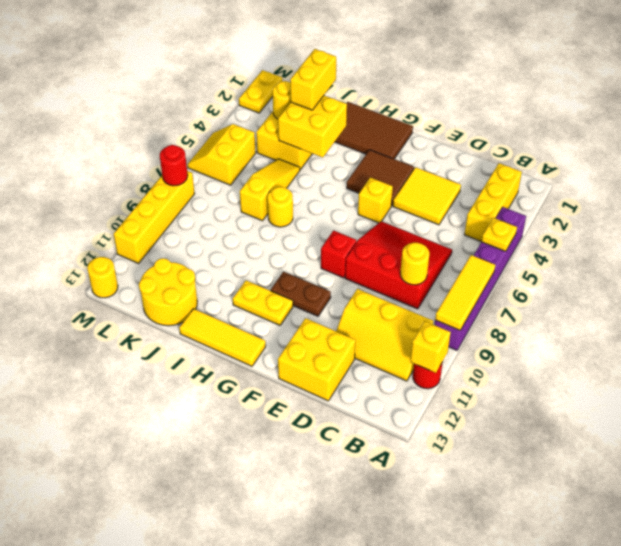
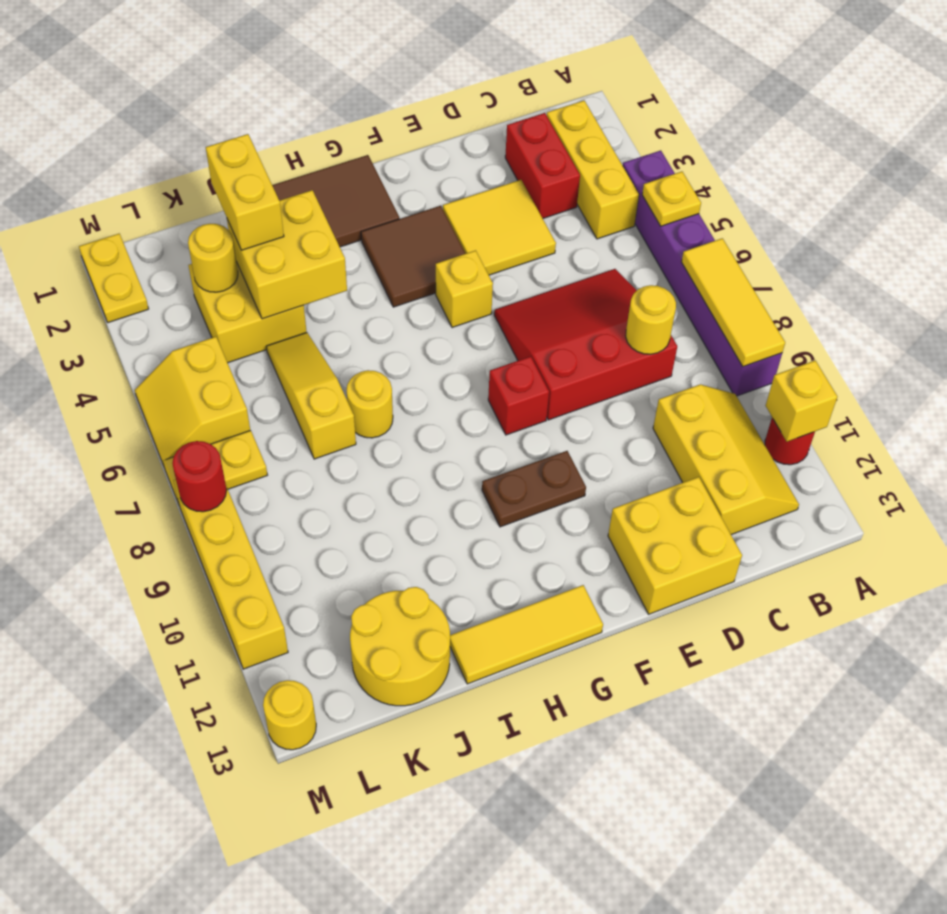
yellow slope B10:D11 level 1 top 10 -> yellow slope B10:C12 level 1 top C
none -> red brick C2:C3 level 1
yellow plate G11:H11 level 1 -> yellow plate L7:M7 level 1

